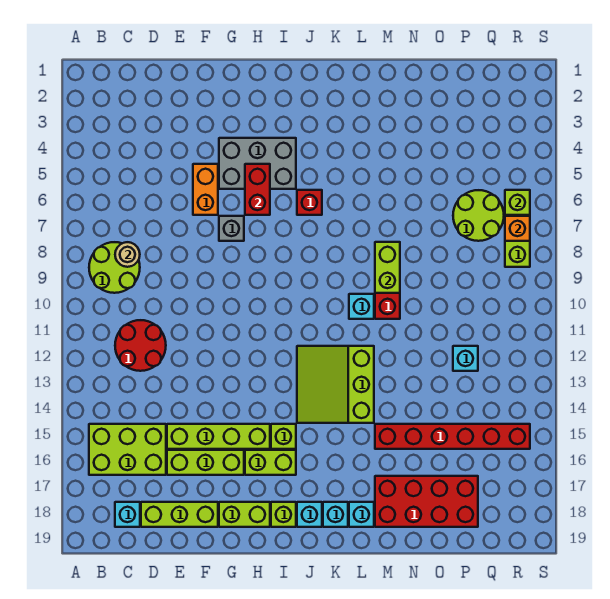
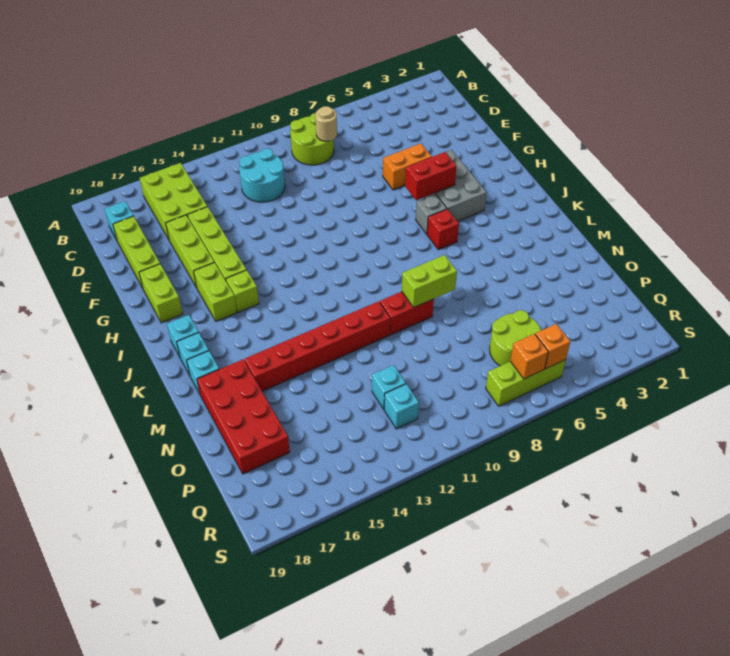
red round brick C11:D12 level 1 -> cyan round brick C11:D12 level 1
grey brick G7 level 1 -> grey brick I6 level 1
lime brick I18 level 1 -> none
lime slope J12:L14 level 1 top L -> none
cyan brick L10 level 1 -> cyan brick Q12 level 1
red brick M15:R15 level 1 -> red brick M11:M16 level 1
lime brick R6 level 2 -> orange brick R6 level 2

